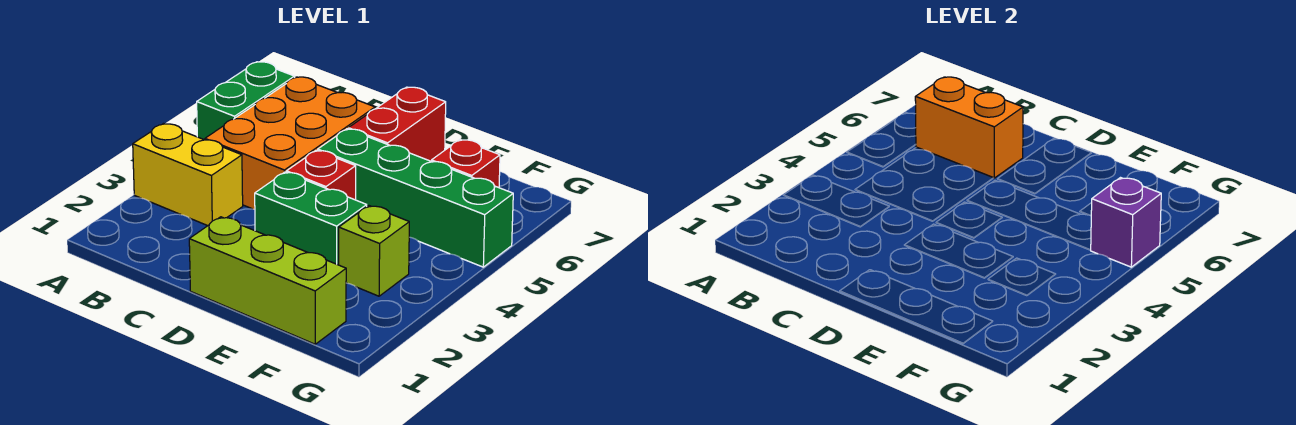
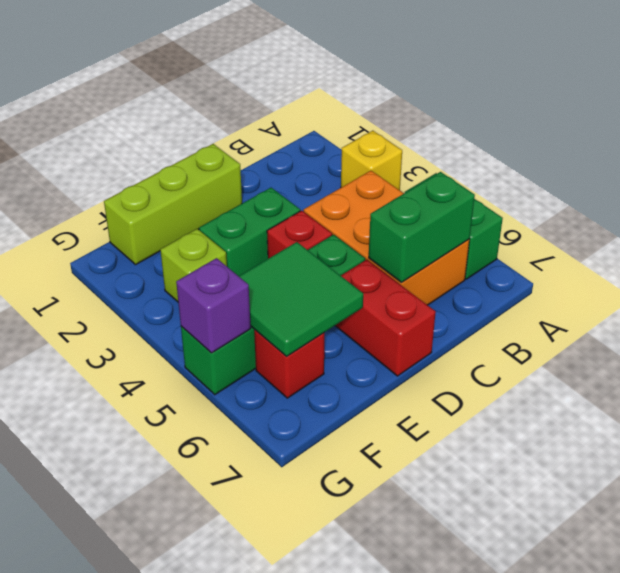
yellow brick A3:B3 level 1 -> yellow brick A3 level 1
orange brick B6:C6 level 2 -> green brick B6:C6 level 2
none -> green tile E5:F6 level 2

